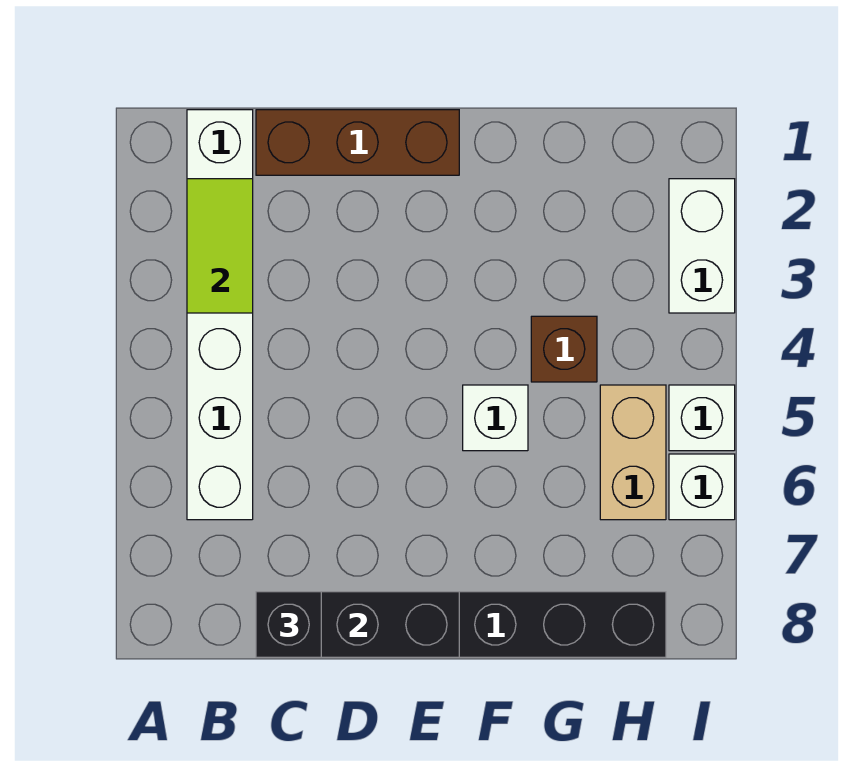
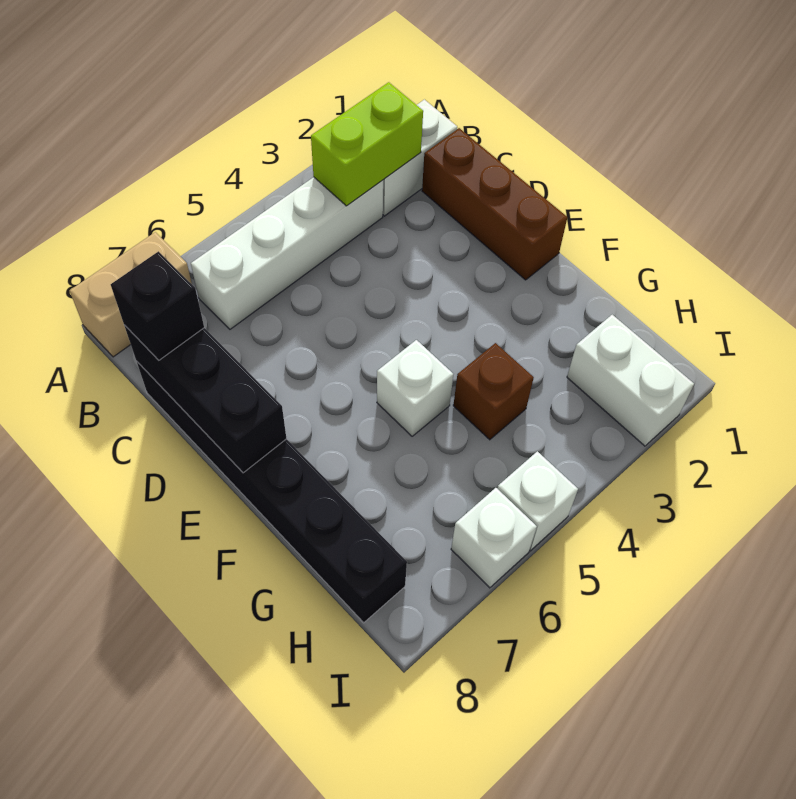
lime tile B2:B3 level 2 -> lime brick B2:B3 level 2
tan brick H5:H6 level 1 -> tan brick A7:A8 level 1
white brick I2:I3 level 1 -> white brick H2:I2 level 1

